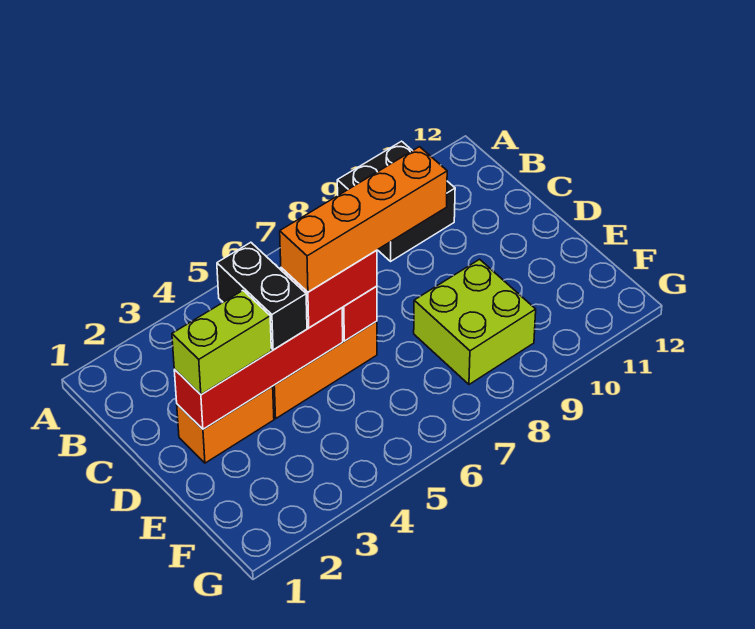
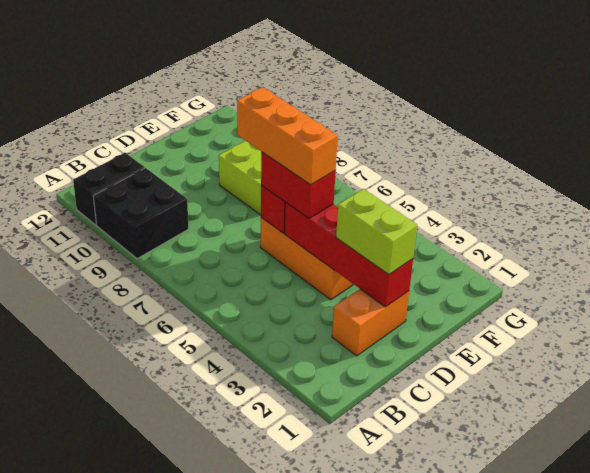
black brick C4:D4 level 3 -> black brick A11:B11 level 1
orange brick D2:D3 level 1 -> orange brick C2:D2 level 1
orange brick D5:D8 level 4 -> orange brick D5:D7 level 4

